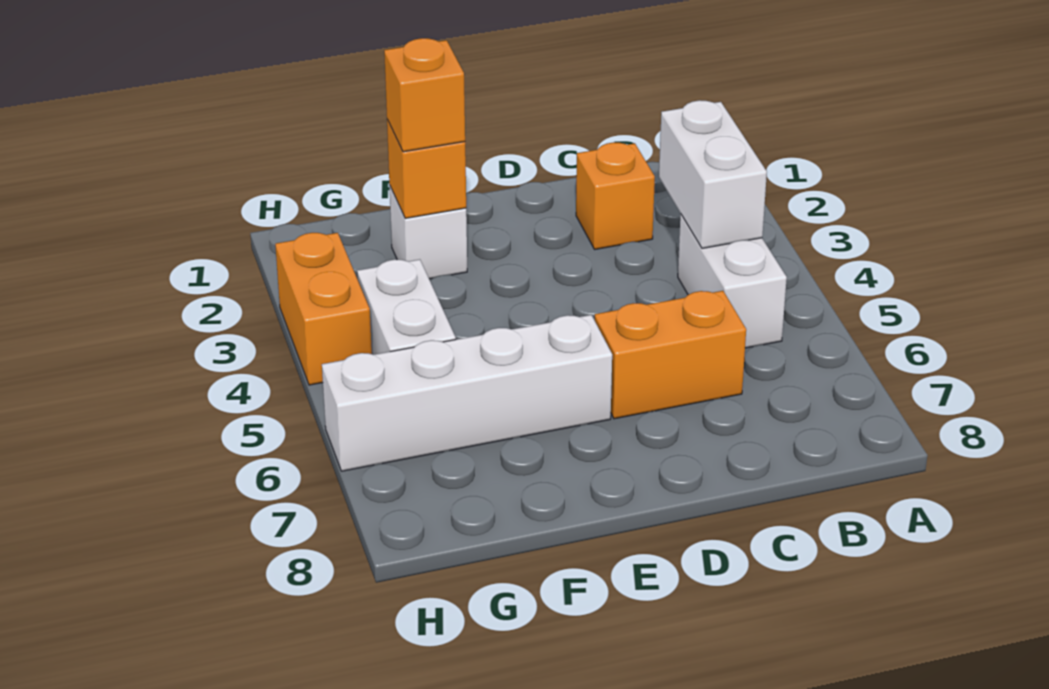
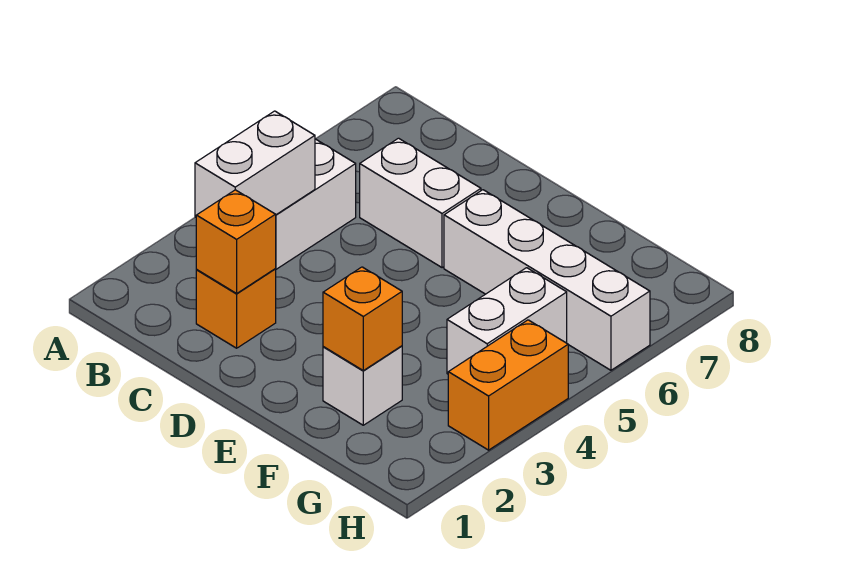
orange brick C6:D6 level 1 -> white brick C6:D6 level 1
orange brick F2 level 3 -> orange brick C2 level 2

